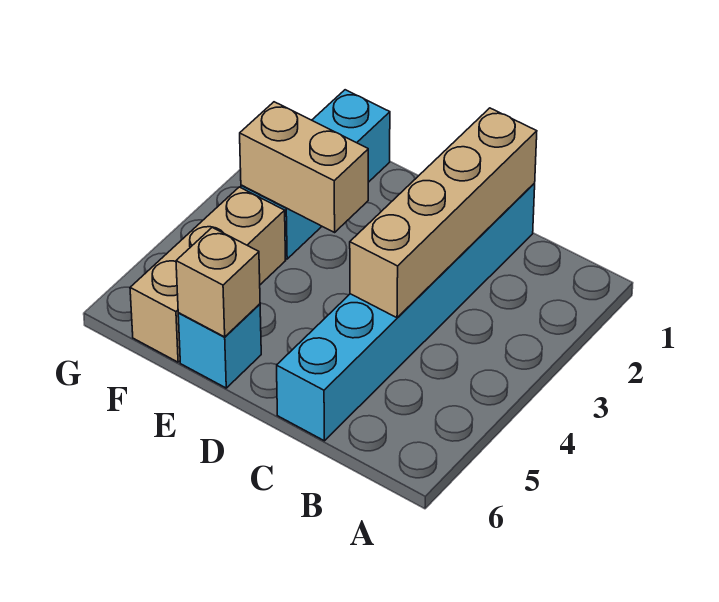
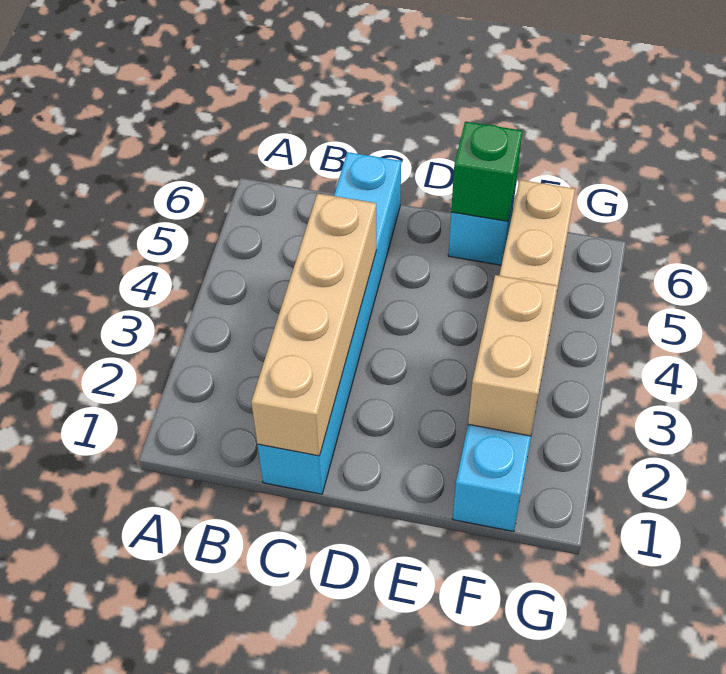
tan brick E3:F3 level 2 -> tan brick F2:F3 level 2
tan brick E6 level 2 -> green brick E6 level 2

